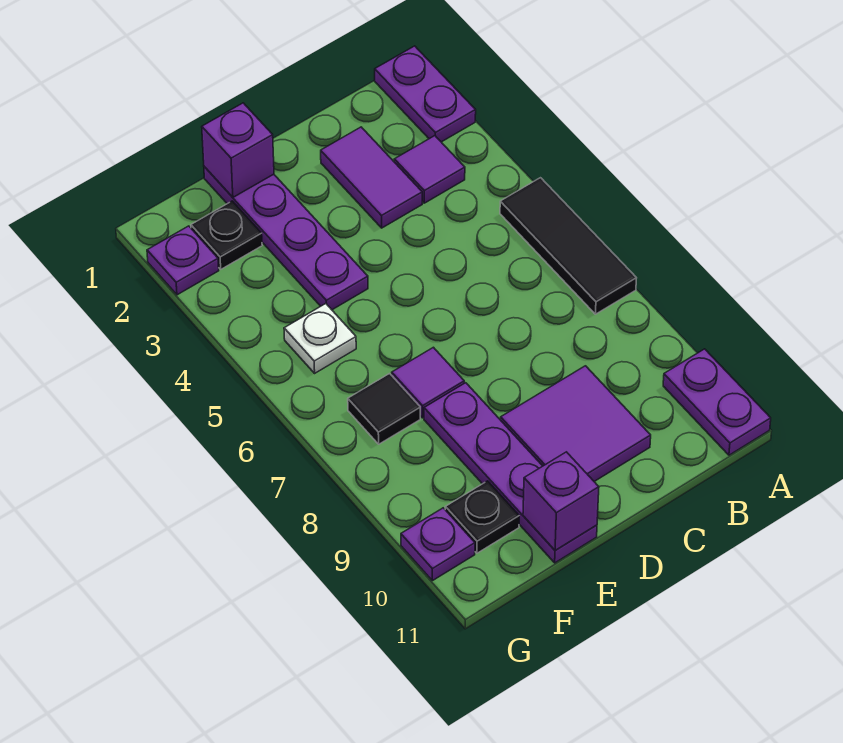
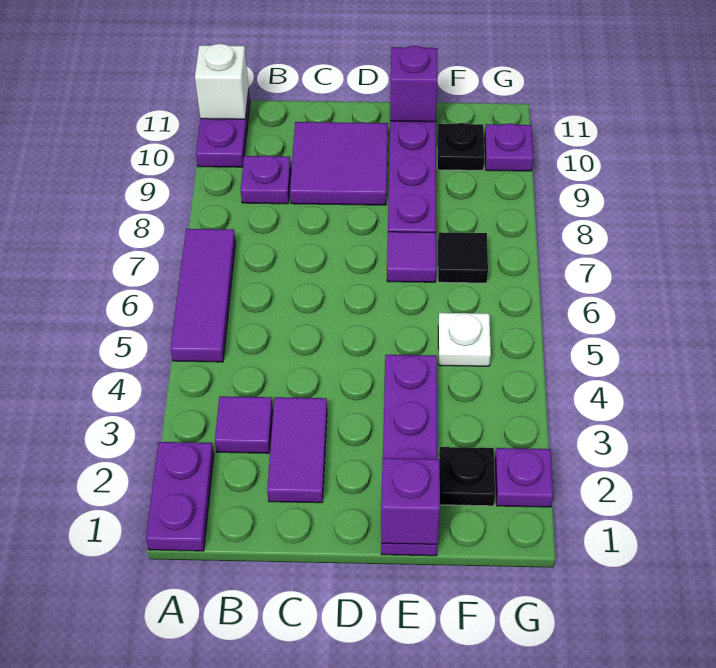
black tile A5:A7 level 1 -> purple tile A5:A7 level 1
none -> white brick A11 level 2
none -> purple plate B9 level 1

